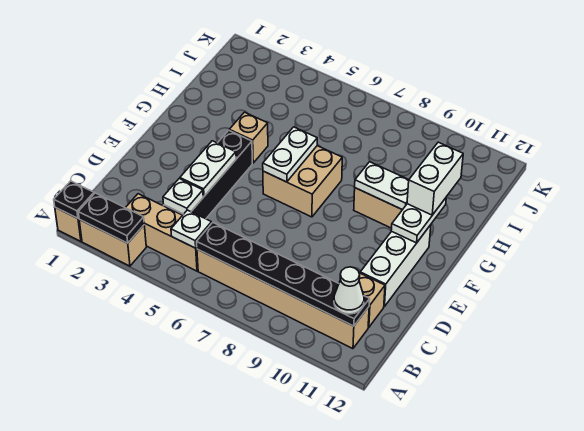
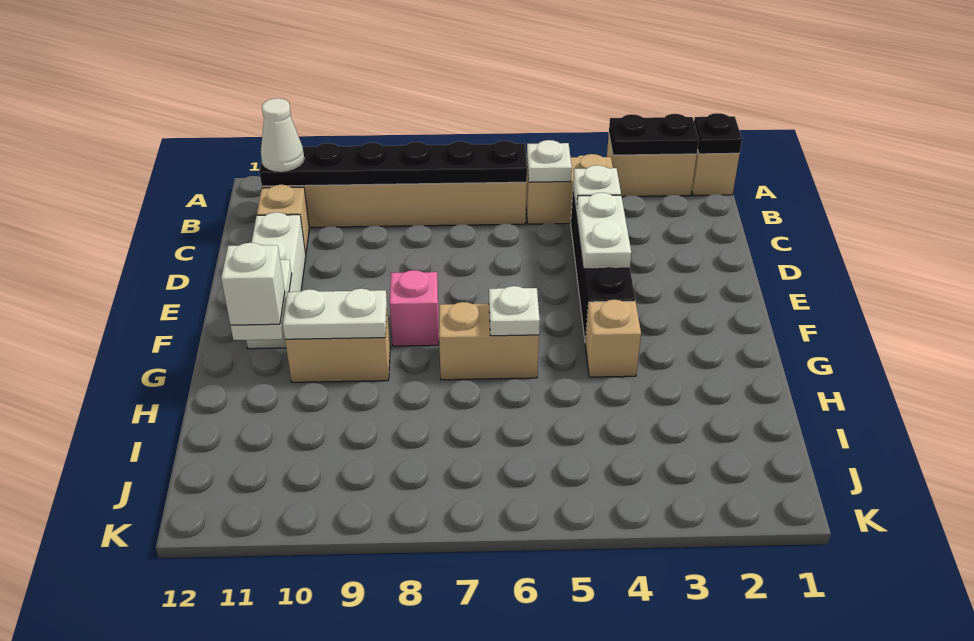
tan brick B3:B5 level 1 -> tan brick B4:B5 level 1
tan brick F6:G7 level 1 -> tan brick G6:G7 level 1
white plate F6:G6 level 2 -> white plate G6 level 2
none -> pink brick F8 level 1
white brick G11:H11 level 3 -> white brick G11 level 3

